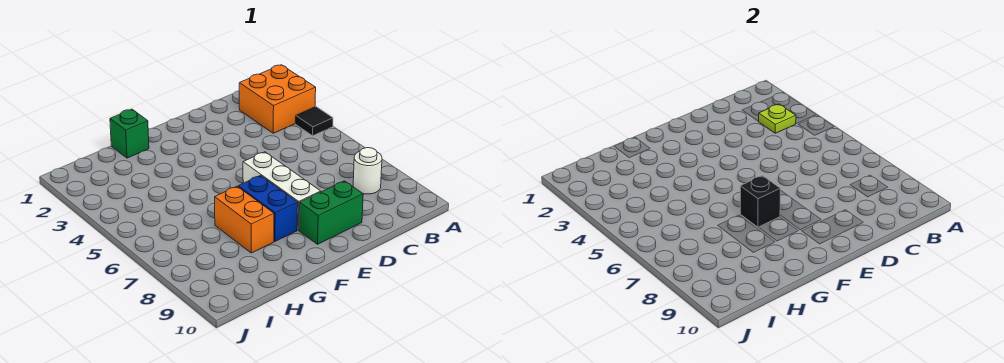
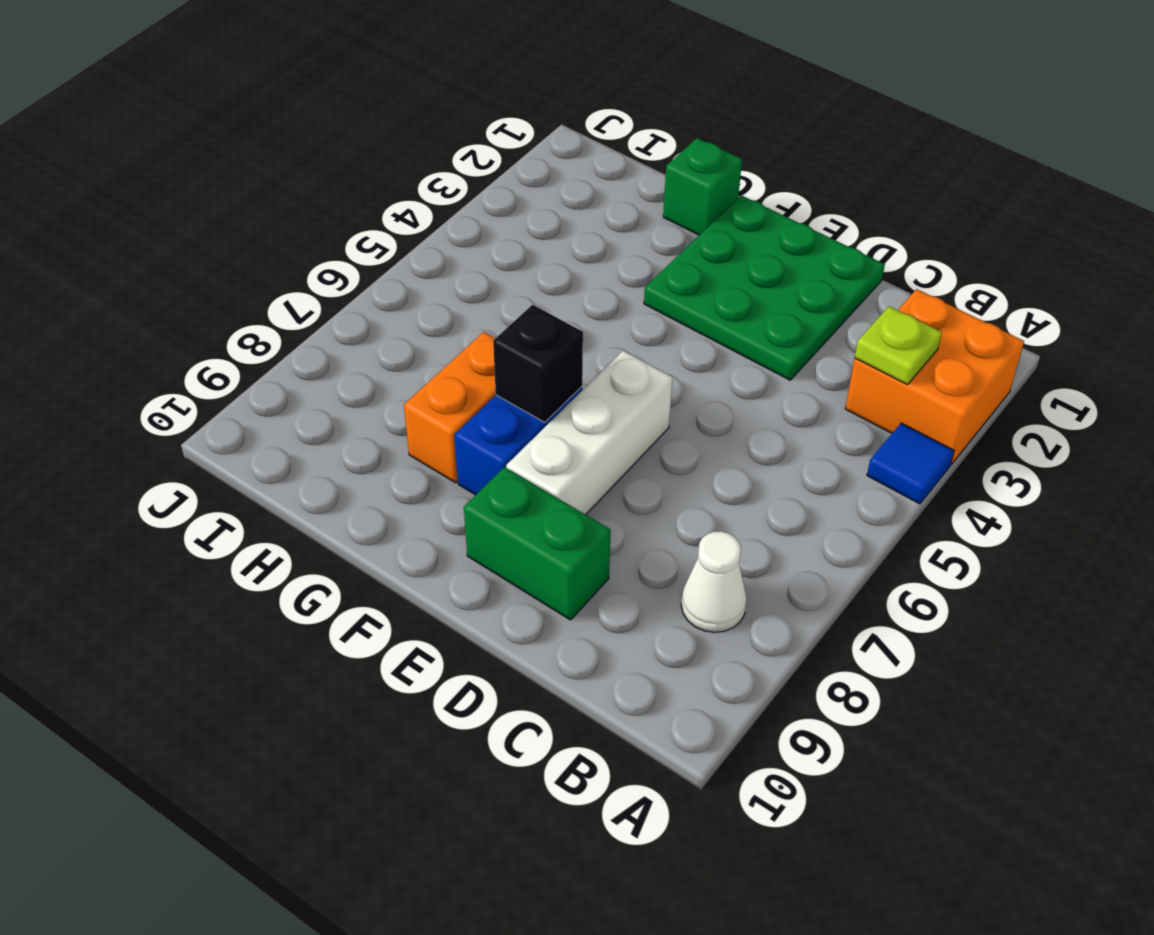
black tile A4 level 1 -> blue tile A4 level 1
white round brick B8 level 1 -> white cone B8 level 1
none -> green plate D1:F3 level 1

